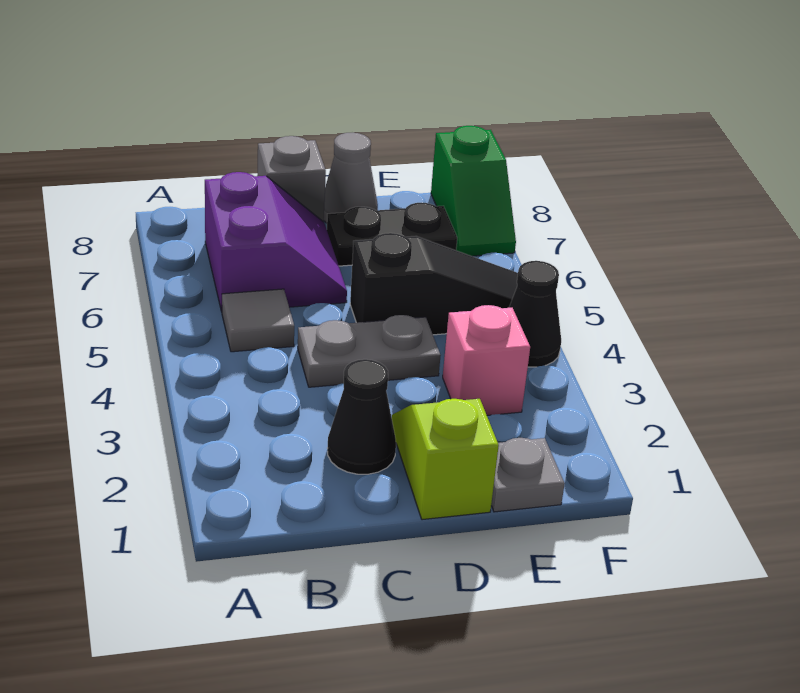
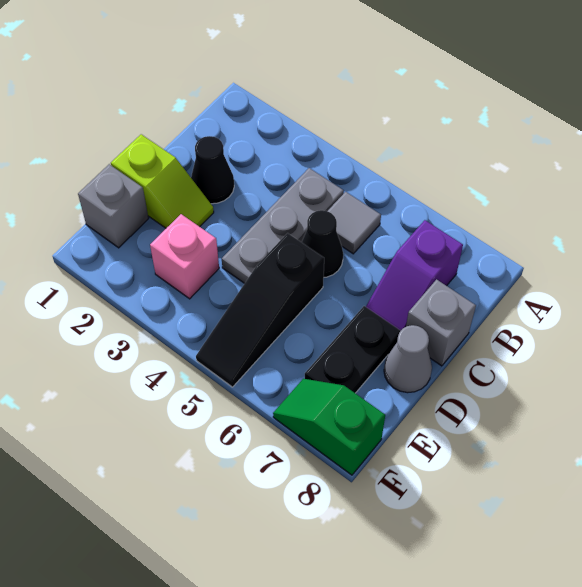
purple slope B6:C7 level 1 top B -> purple slope B7:C7 level 1 top B
grey plate C4:D4 level 1 -> grey plate B4:D4 level 1
grey plate E1 level 1 -> grey brick E1 level 1
black cone F4 level 1 -> black cone C5 level 1

